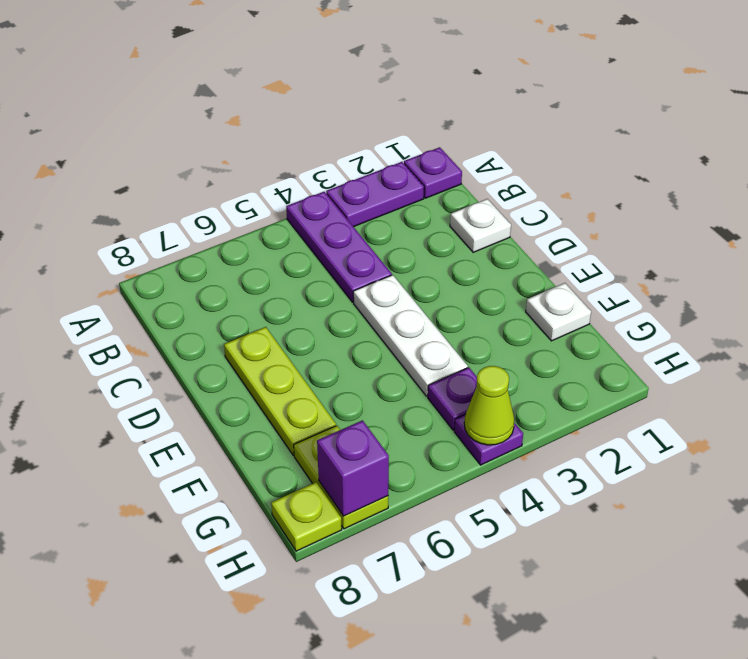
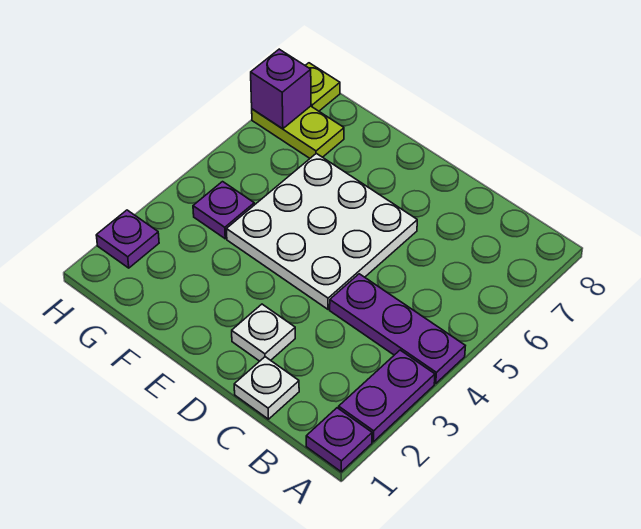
white plate D4:F4 level 1 -> white plate D4:F6 level 1
lime plate D7:F7 level 1 -> none
white plate F1 level 1 -> white plate D2 level 1
purple plate H4 level 1 -> purple plate H2 level 1
lime cone H4 level 2 -> none

